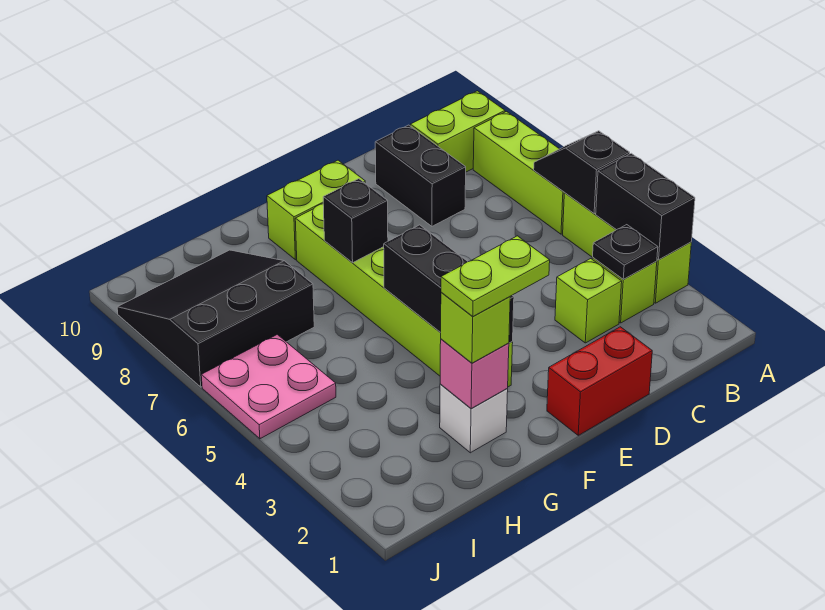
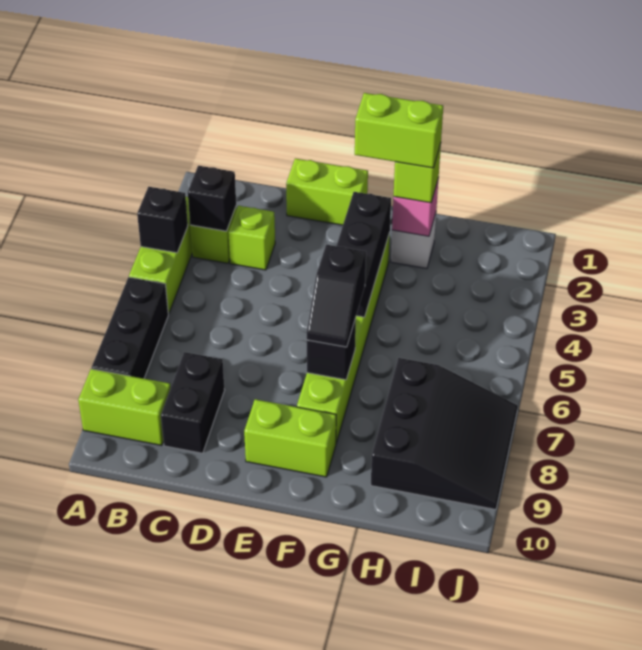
black brick A3:A4 level 2 -> black brick A4 level 2
black slope A5:A6 level 2 top 5 -> black slope F6:F7 level 3 top 6
lime brick A6:A8 level 1 -> black brick A6:A8 level 1
black plate B3 level 2 -> black brick B3 level 2
red brick D1:E1 level 1 -> lime brick D1:E1 level 1
lime plate F2:G2 level 4 -> lime brick F2:G2 level 4
black slope H7:J9 level 1 top 7 -> black slope H7:J9 level 1 top H
pink plate I5:J6 level 1 -> none

